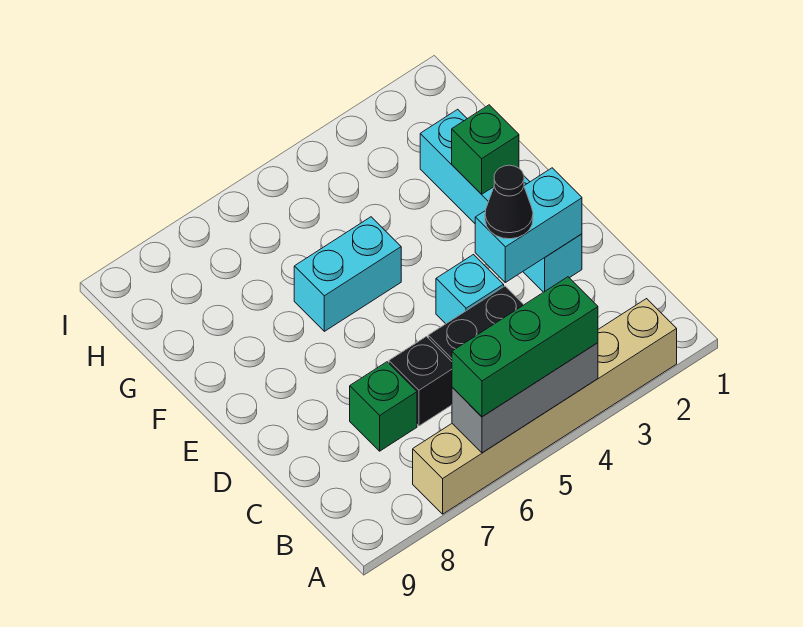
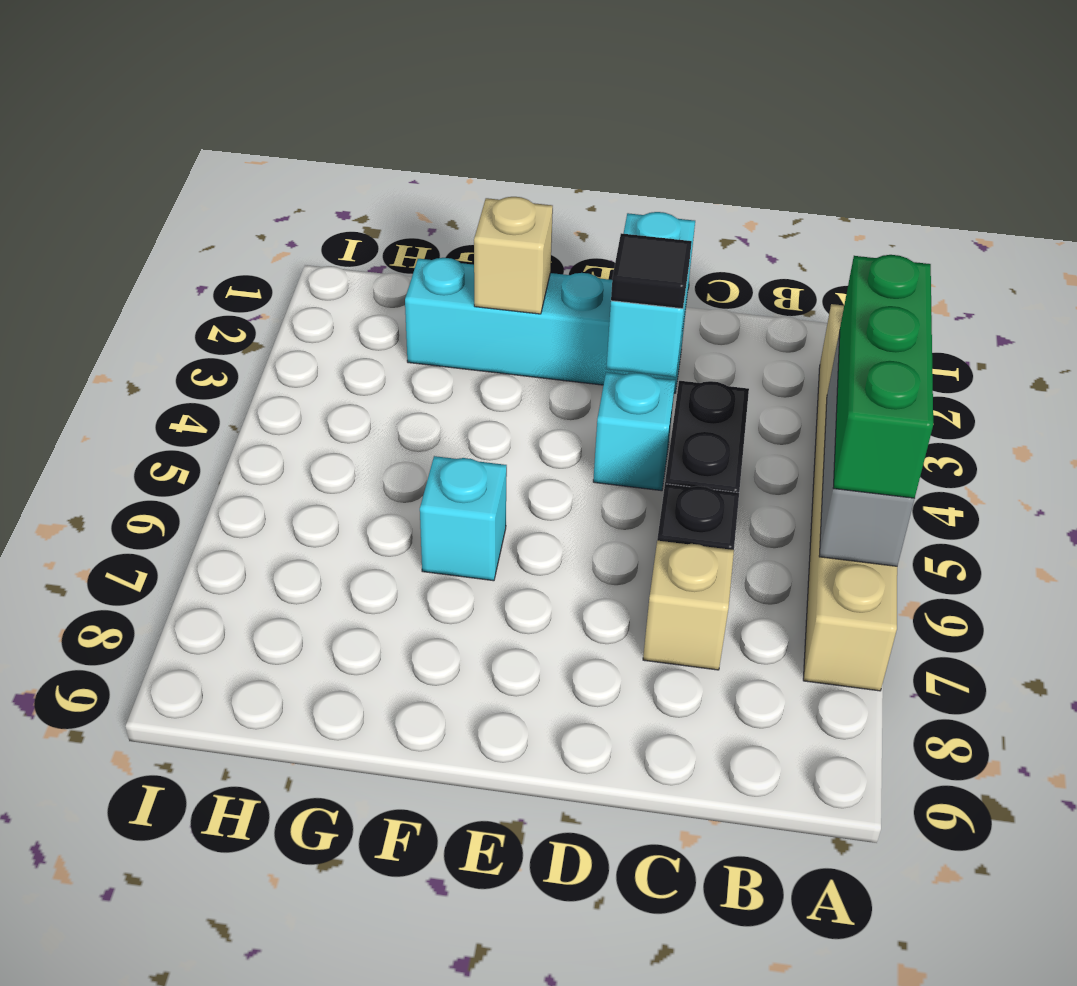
green brick C7 level 1 -> tan brick C7 level 1
black cone D3 level 3 -> black tile D3 level 3
green brick F2 level 2 -> tan brick F2 level 2
cyan brick F5:F6 level 1 -> cyan brick F6 level 1

